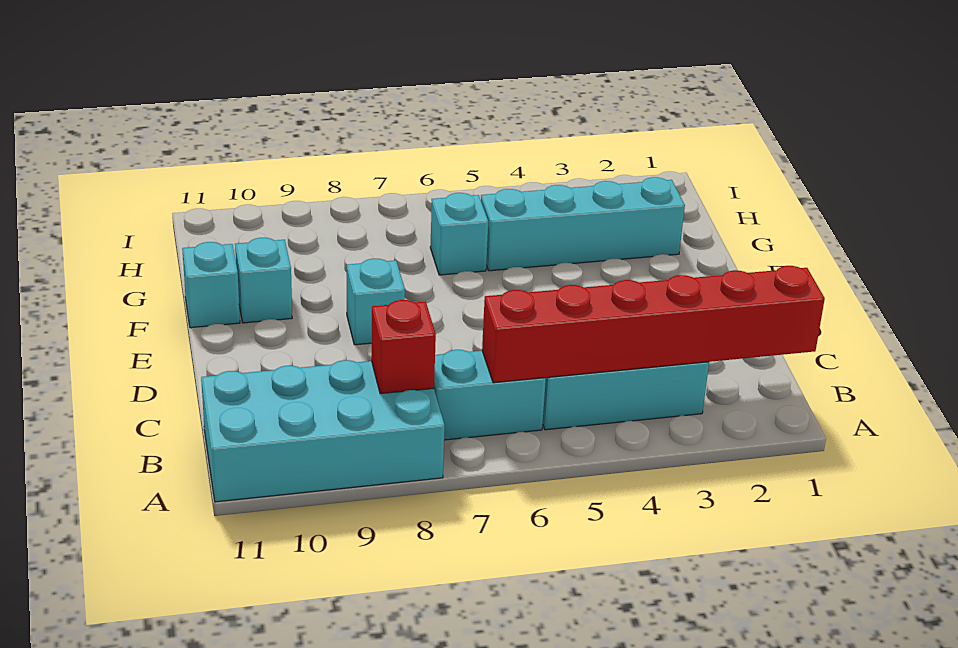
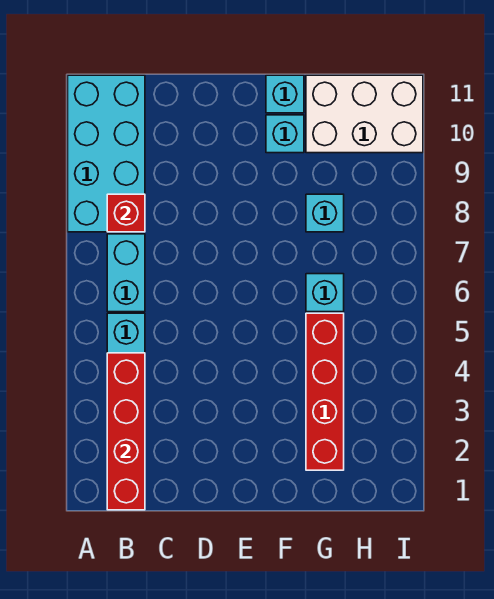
red brick B1:B6 level 2 -> red brick B1:B4 level 2
cyan brick E8 level 1 -> cyan brick G8 level 1
cyan brick G2:G5 level 1 -> red brick G2:G5 level 1
none -> white brick G10:I11 level 1

